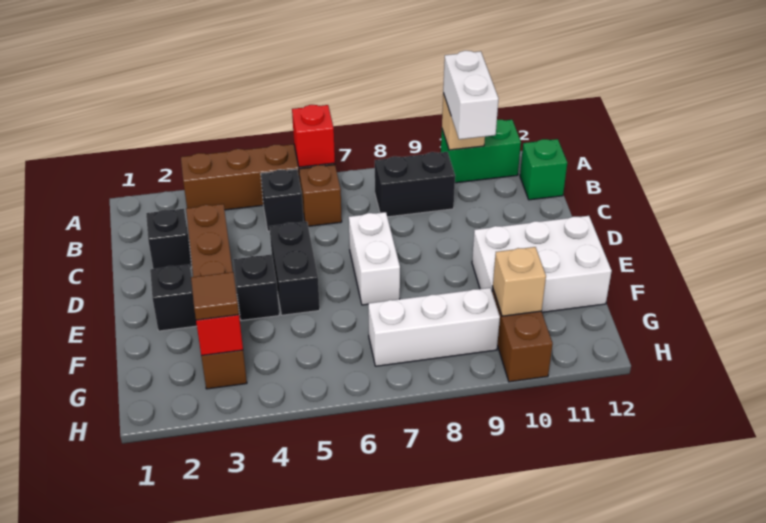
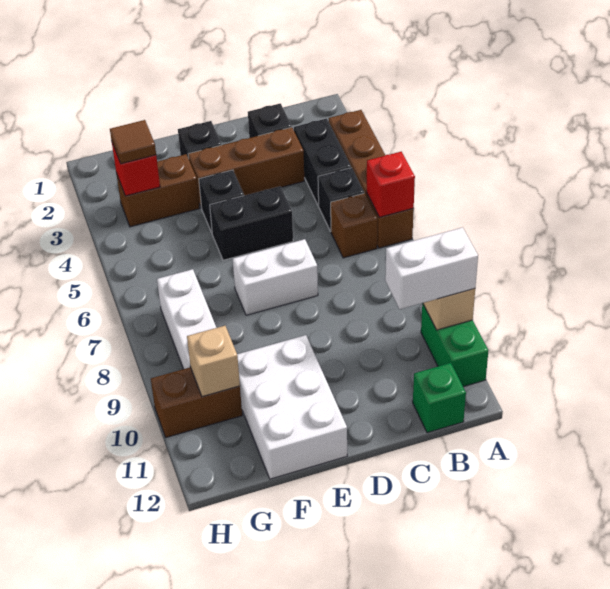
black brick B8:B9 level 1 -> black brick B3:B4 level 1

